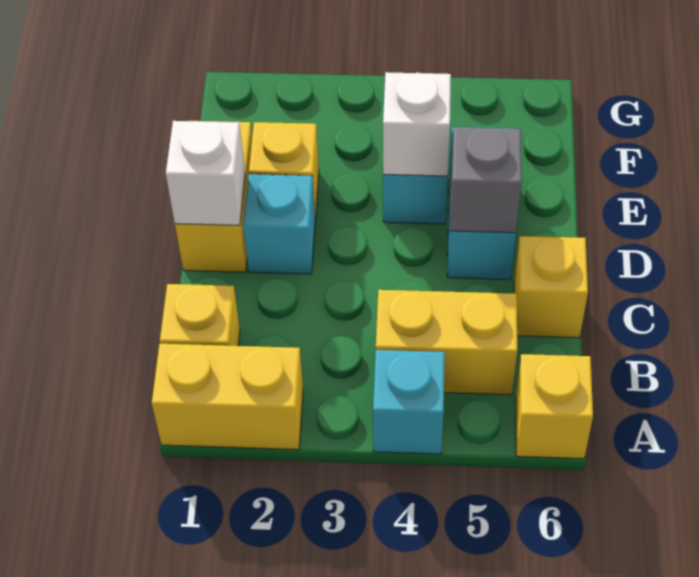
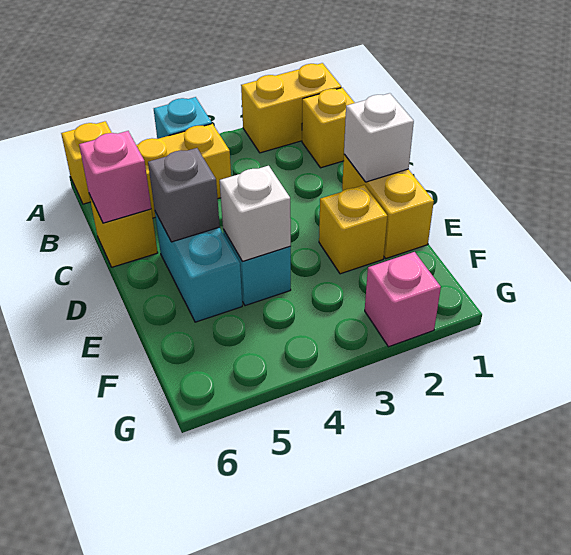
none -> pink brick C6 level 2
cyan brick D2 level 1 -> none
none -> pink brick G2 level 1

